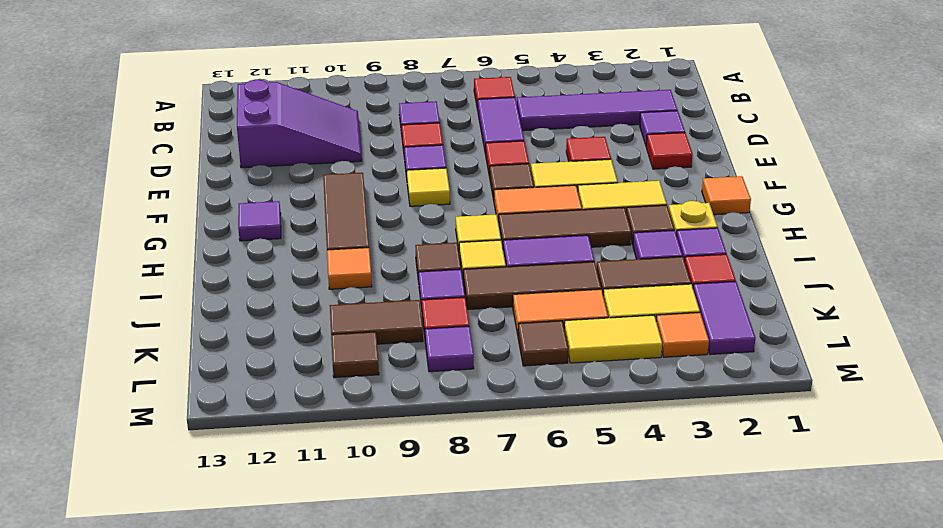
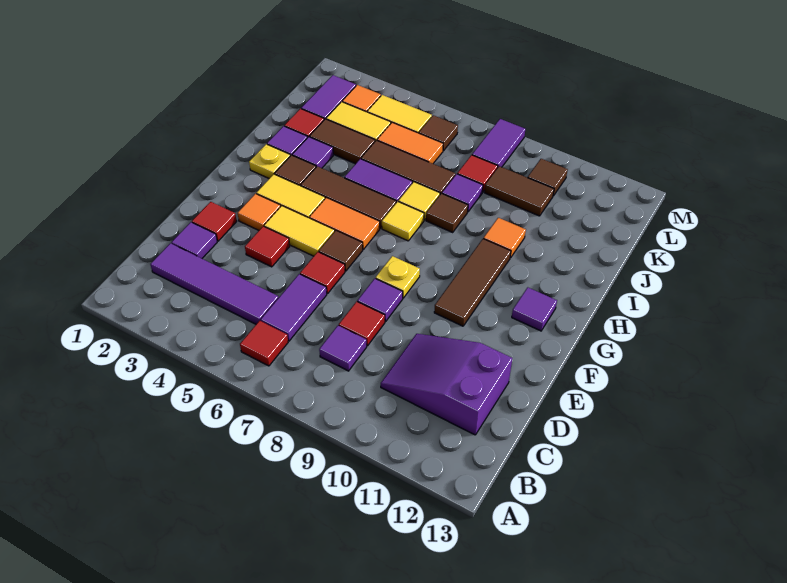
yellow tile F8 level 1 -> yellow plate F8 level 1
orange tile G1 level 1 -> orange tile F3 level 1
purple tile L8 level 1 -> purple tile L8:M8 level 1

